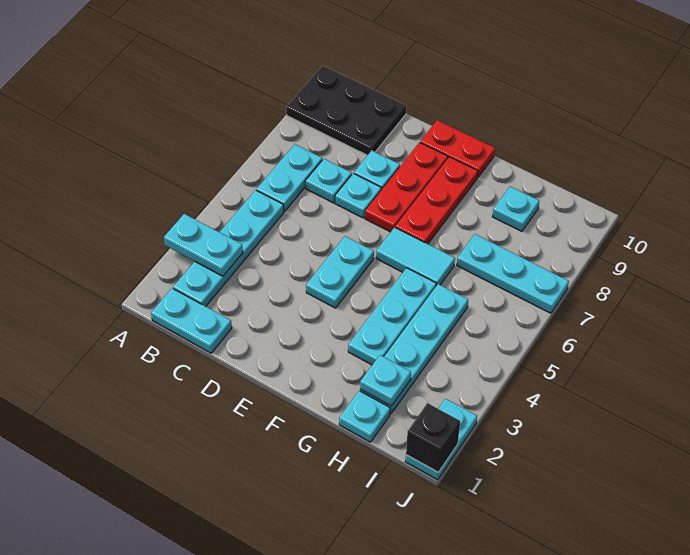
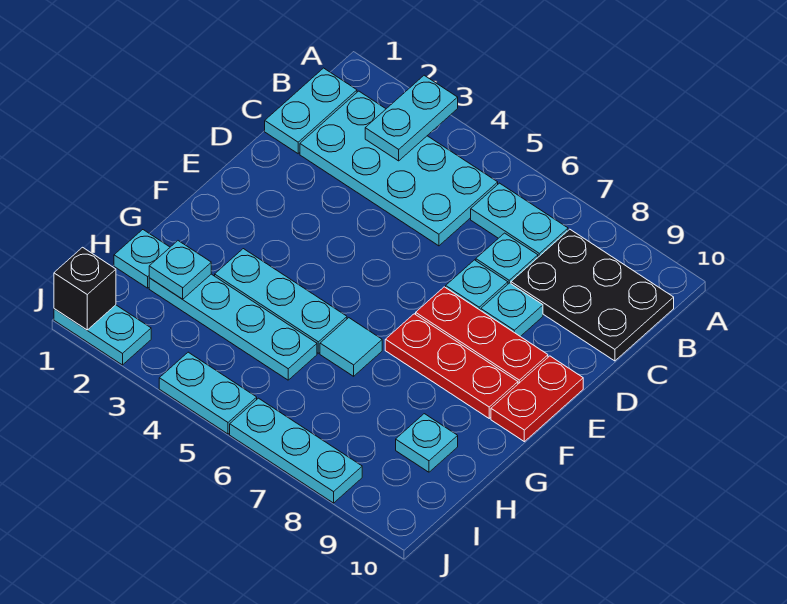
black plate A9:C10 level 1 -> black plate B8:C10 level 1
cyan plate B2:B5 level 1 -> cyan plate B2:C5 level 1
cyan plate E4:E5 level 1 -> cyan plate J4:J5 level 1
cyan tile F6:G6 level 1 -> cyan tile G6 level 1
cyan plate H7:J7 level 1 -> cyan plate J6:J8 level 1

